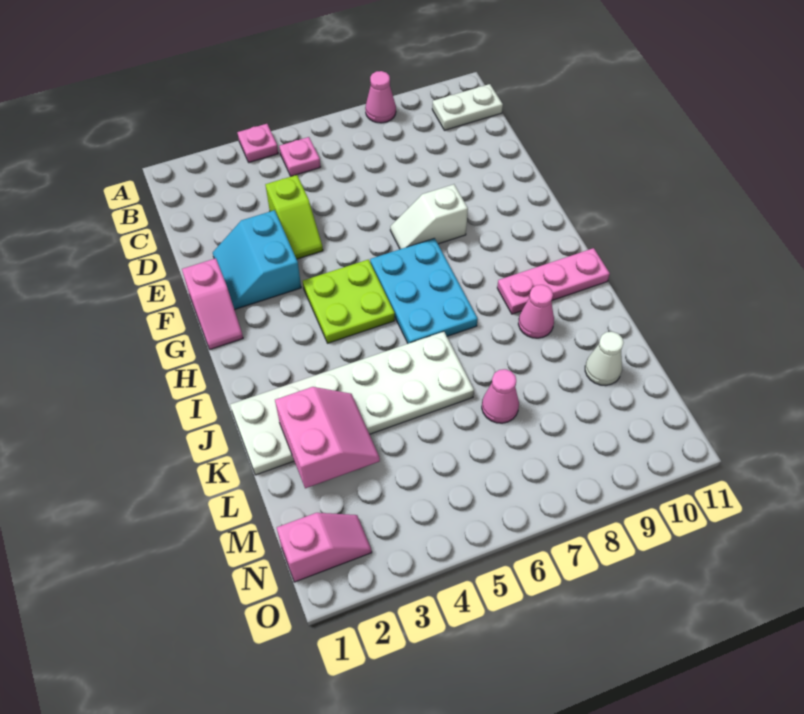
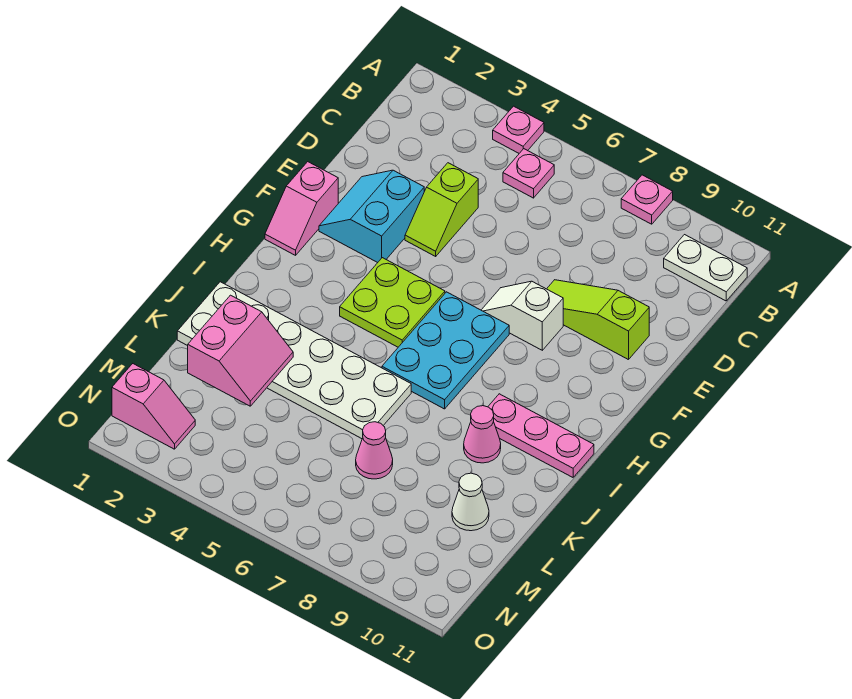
pink cone A8 level 1 -> pink plate A8 level 1
none -> lime slope E8:E10 level 1 top 10

